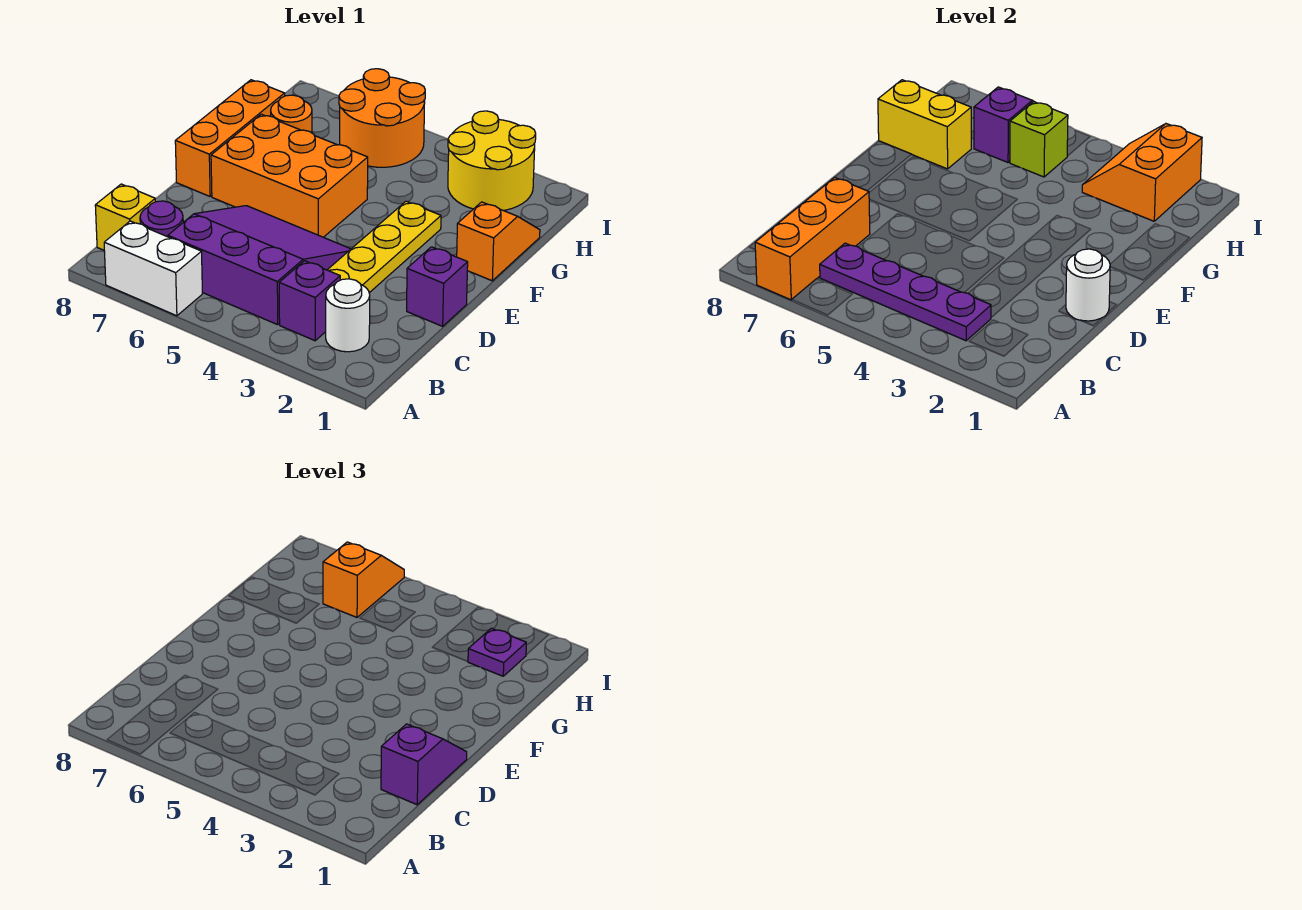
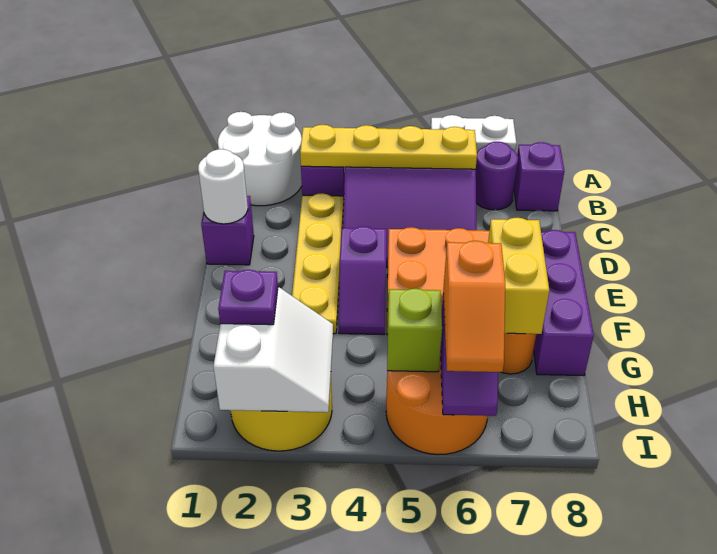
orange brick A7:C7 level 2 -> none
white round brick B2 level 1 -> white round brick A1:B2 level 1
purple plate B3:B6 level 2 -> yellow plate B3:B6 level 2
yellow brick B8 level 1 -> purple brick B8 level 1
purple slope C1:D1 level 3 top C -> purple slope E4:F4 level 1 top E
orange brick E8:G8 level 1 -> purple brick E8:G8 level 1
orange slope F1:G1 level 1 top F -> none
yellow brick G7:G8 level 2 -> yellow brick F7:G7 level 2
orange slope H2:I3 level 2 top 2 -> white slope H2:I3 level 2 top 2

